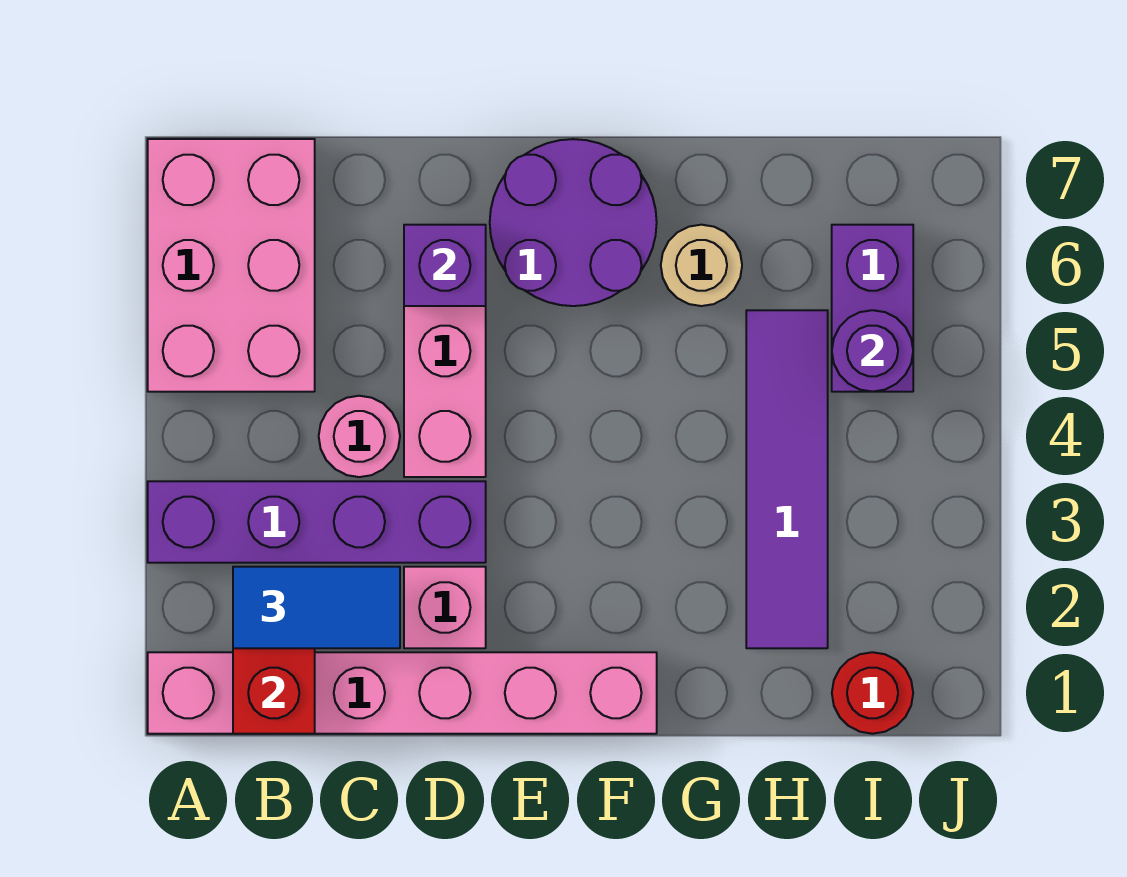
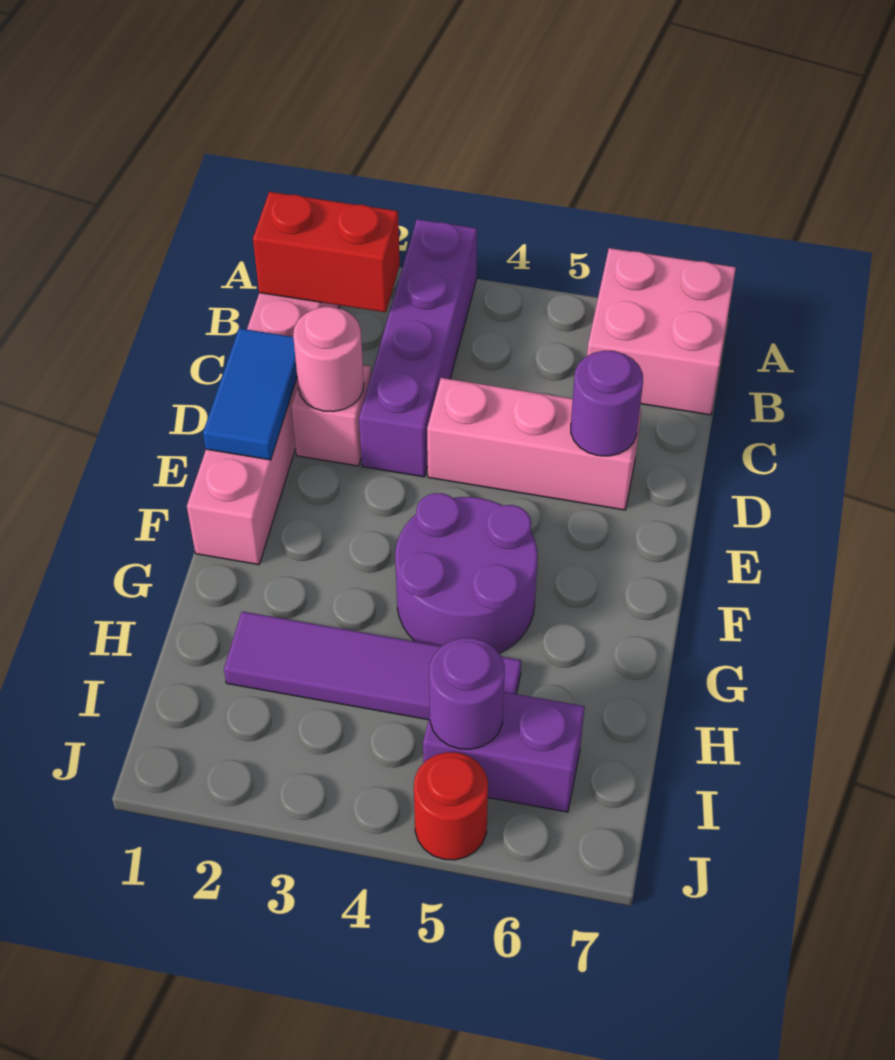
pink brick A5:B7 level 1 -> pink brick A6:B7 level 1
blue tile B2:C2 level 3 -> blue tile D1:E1 level 2
pink round brick C4 level 1 -> pink round brick D2 level 2
purple brick D6 level 2 -> purple round brick D6 level 2
purple round brick E6:F7 level 1 -> purple round brick F4:G5 level 1
tan round brick G6 level 1 -> none
red round brick I1 level 1 -> red round brick J5 level 1

